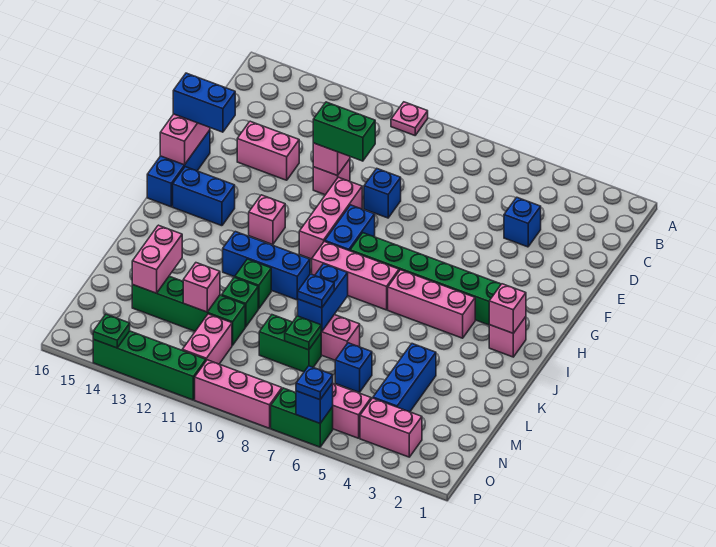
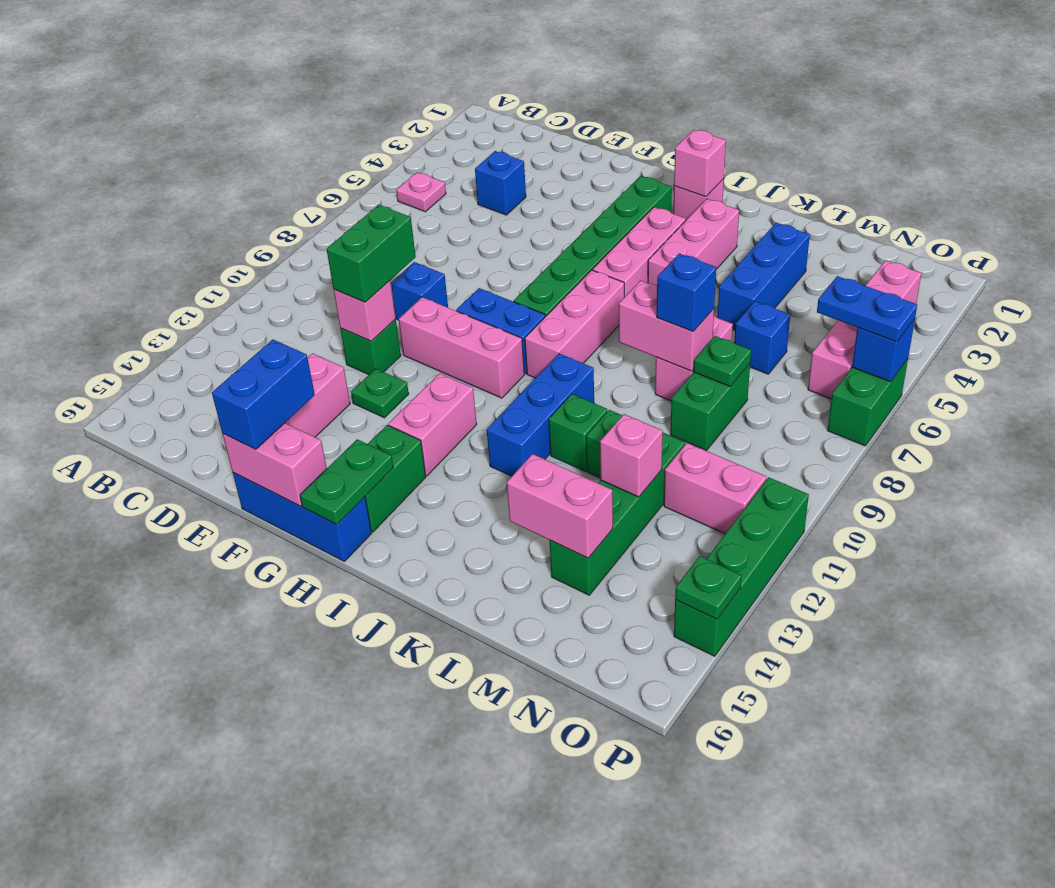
pink plate A10 level 1 -> pink plate B5 level 1
pink brick E11 level 1 -> green brick E11 level 1
none -> green plate F12 level 1
pink brick H12 level 1 -> pink brick H12:H13 level 1
blue brick H14:H15 level 1 -> green brick H14:H15 level 1
none -> green plate H15:H16 level 2
blue brick K8:L8 level 2 -> pink brick K8:L8 level 2
blue brick L4:N4 level 1 -> blue brick L3:L5 level 1
blue plate L8 level 3 -> blue brick L8 level 3
blue plate P6 level 3 -> blue plate O6:P6 level 3
pink brick P8:P10 level 1 -> pink brick J3:J5 level 1

